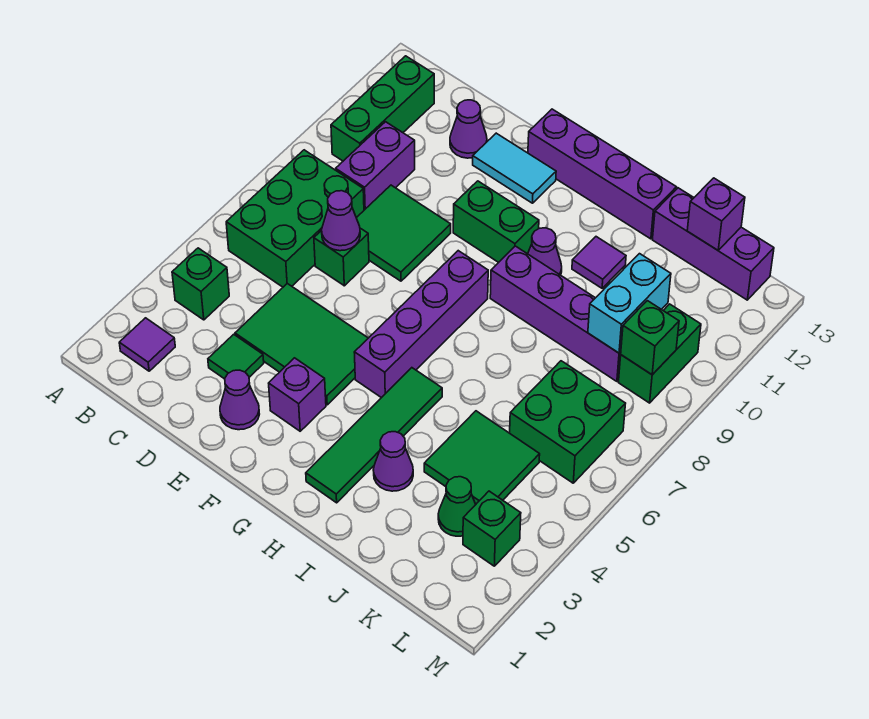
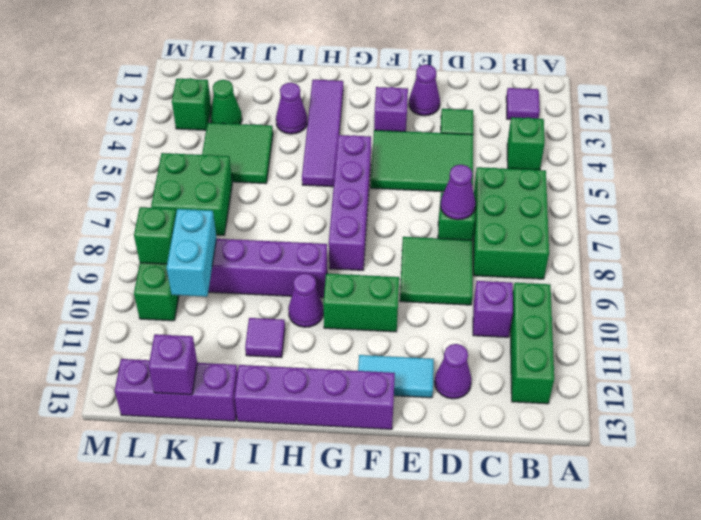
purple brick C9:C10 level 1 -> purple brick C10 level 1
green tile H2:H5 level 1 -> purple tile H2:H5 level 1

